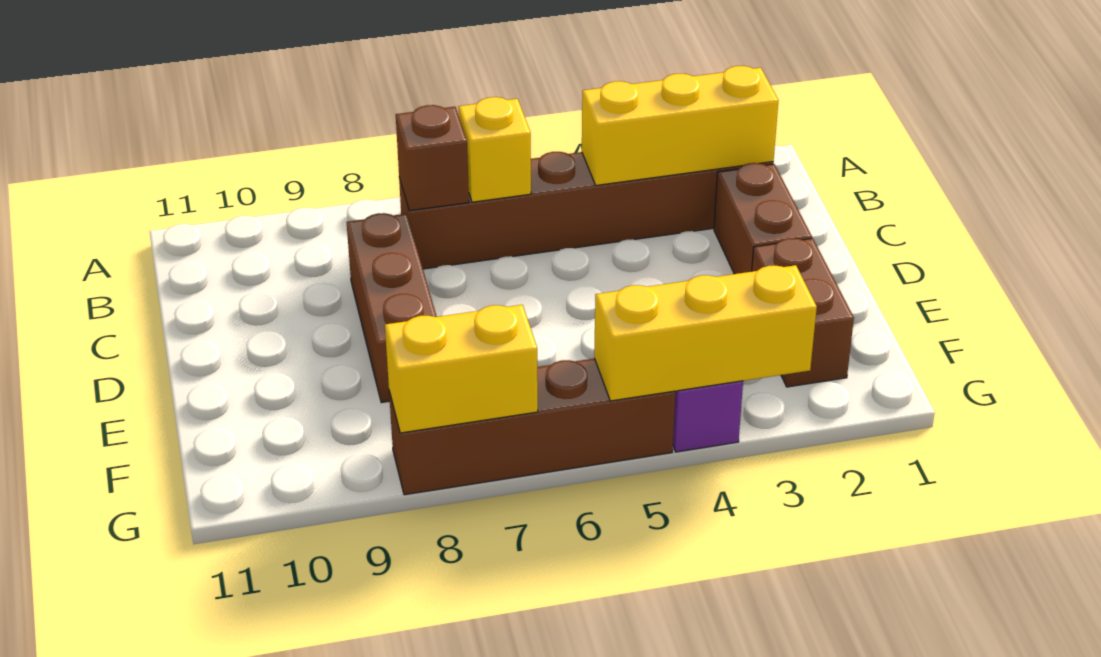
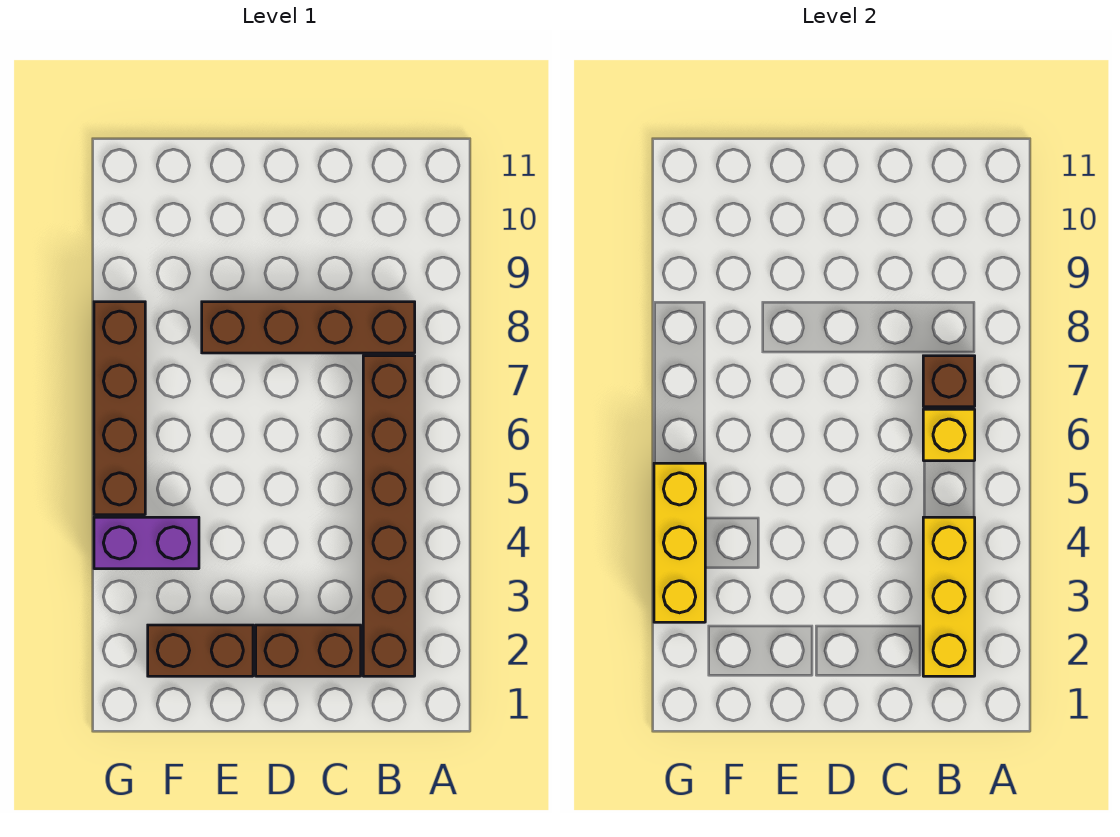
brown brick C8:E8 level 1 -> brown brick B8:E8 level 1
yellow brick G7:G8 level 2 -> none

